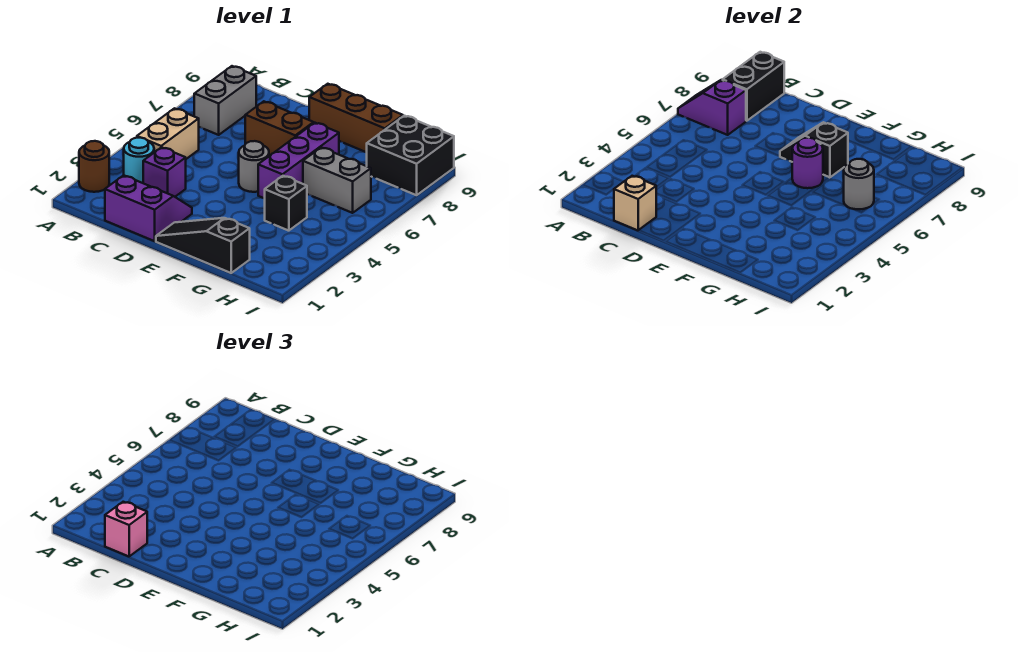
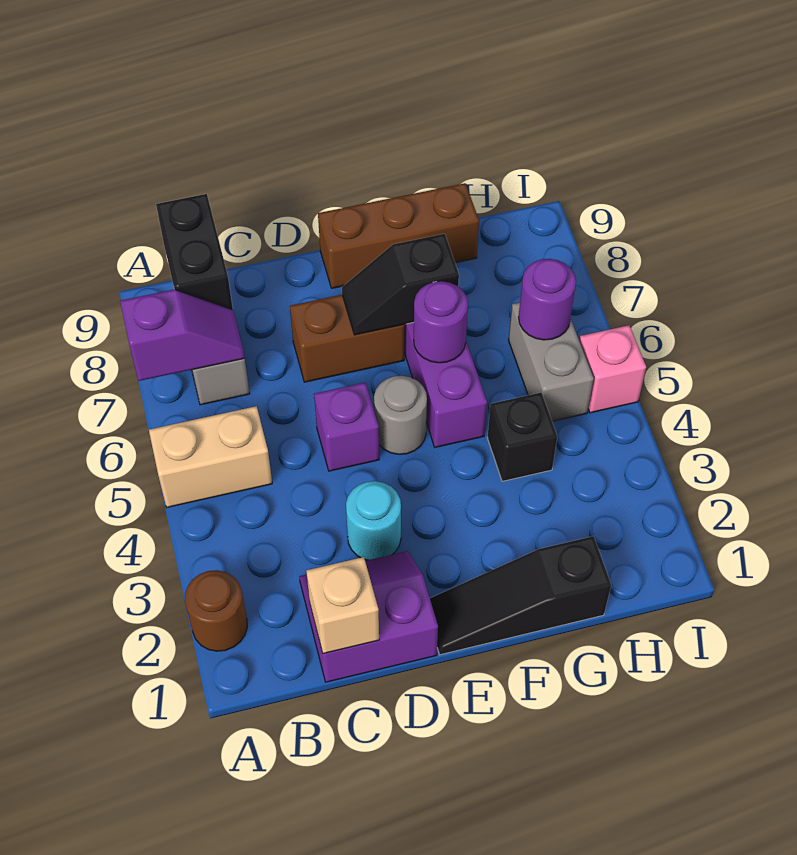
purple slope A7:B7 level 2 top B -> purple slope A7:B7 level 2 top A
cyan round brick B3 level 1 -> cyan round brick D3 level 1
tan brick B4:B5 level 1 -> tan brick A5:B5 level 1
pink brick C1 level 3 -> pink brick I5 level 1
purple brick C3 level 1 -> purple brick D5 level 1
grey brick G6:H6 level 1 -> grey brick H5:H6 level 1
grey round brick H6 level 2 -> purple round brick H6 level 2
black brick H8:I9 level 1 -> none

